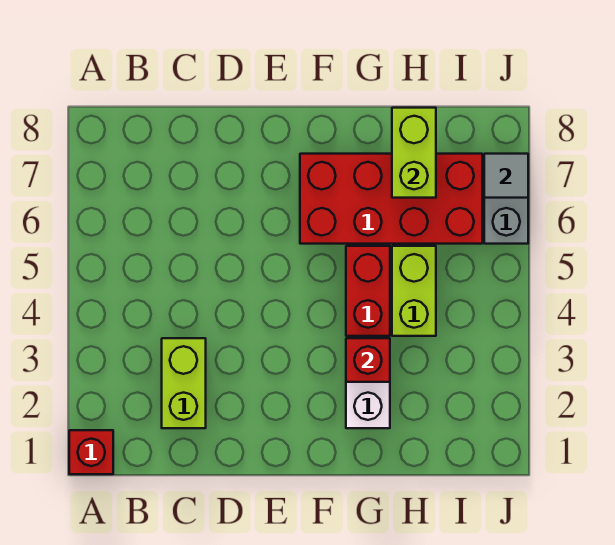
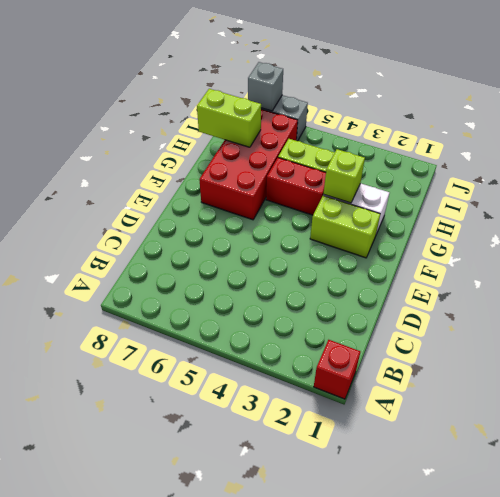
lime brick C2:C3 level 1 -> lime brick F2:F3 level 1
red brick G3 level 2 -> lime brick G3 level 2
grey tile J7 level 2 -> grey brick J7 level 2

